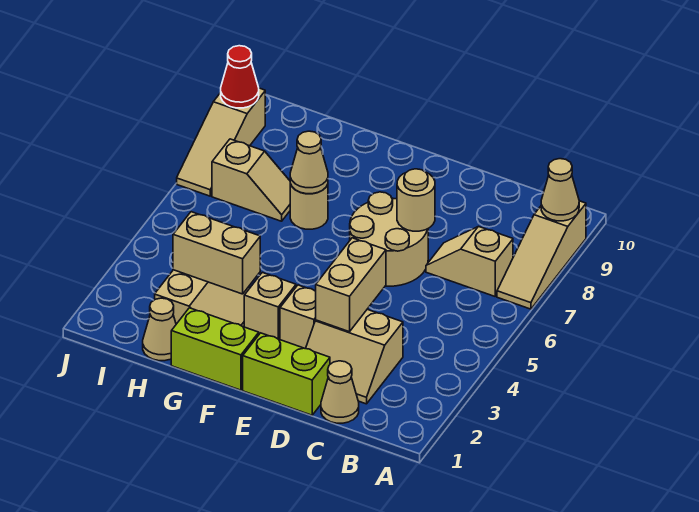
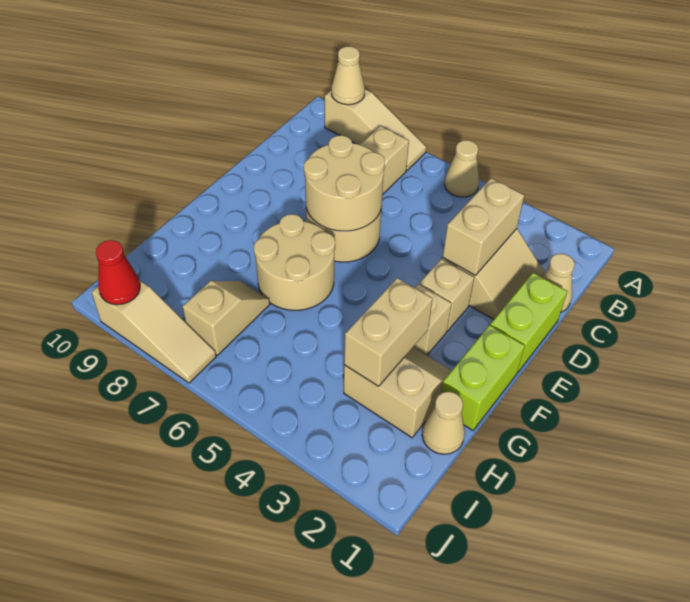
tan brick D3:D4 level 2 -> tan brick C3:D3 level 2
tan round brick D7 level 2 -> tan round brick D6:E7 level 2
tan round brick G7 level 1 -> tan round brick F6:G7 level 1
tan cone G7 level 2 -> tan cone A5 level 1

